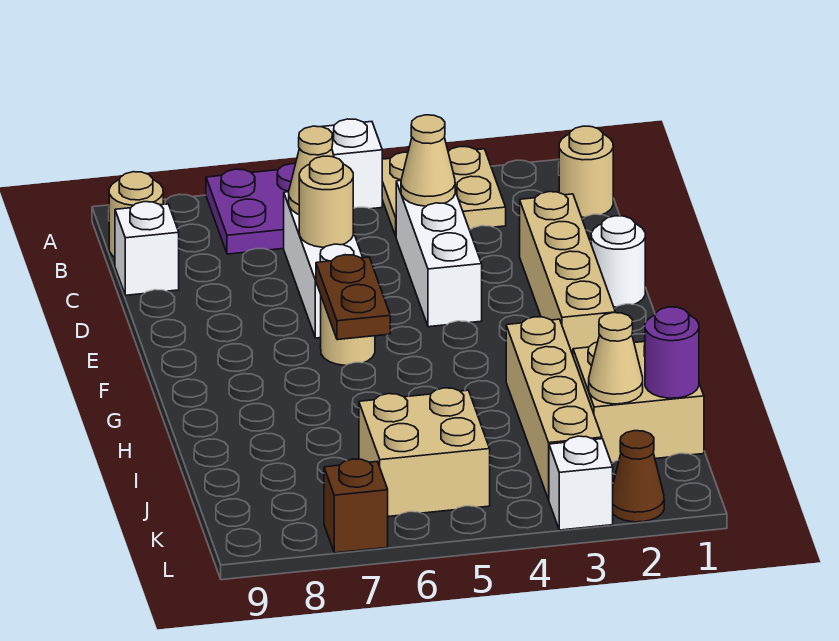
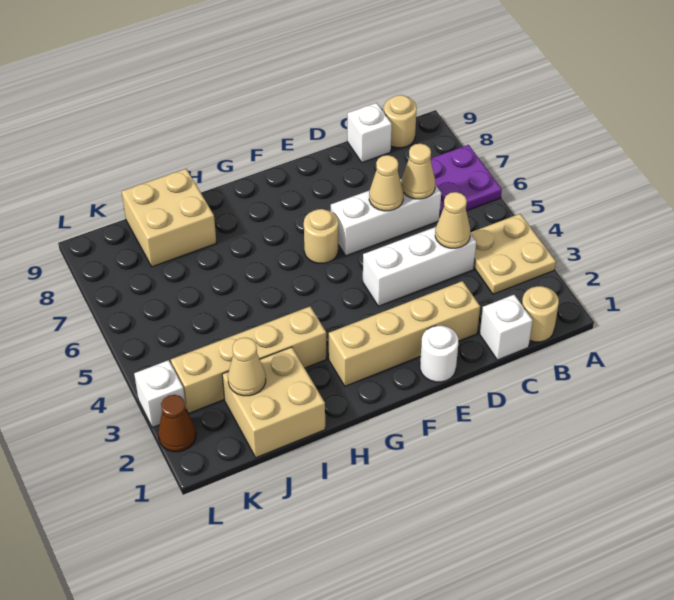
white brick A5 level 1 -> white brick C1 level 1
tan round brick D6 level 2 -> tan cone D6 level 2
brown plate F6:G6 level 2 -> none
purple round brick J1 level 2 -> none
tan brick J5:K6 level 1 -> tan brick I8:J9 level 1
brown brick L7 level 1 -> none

